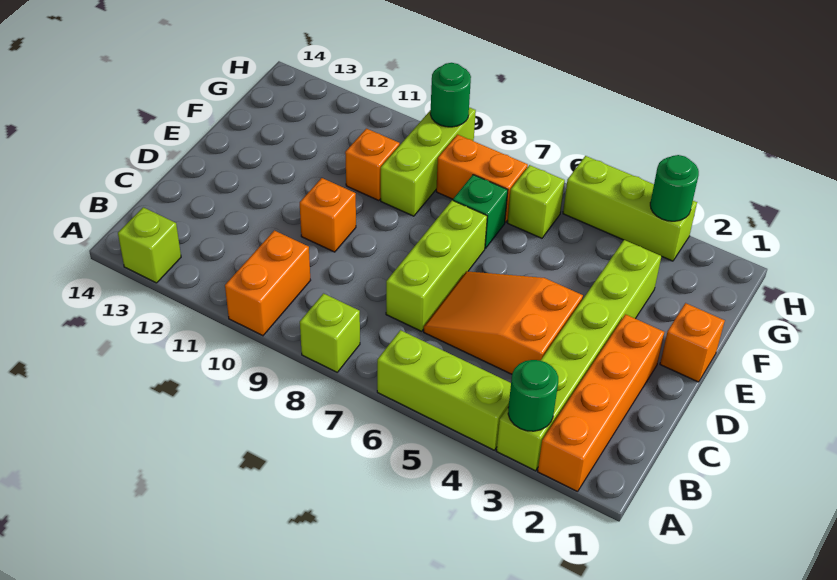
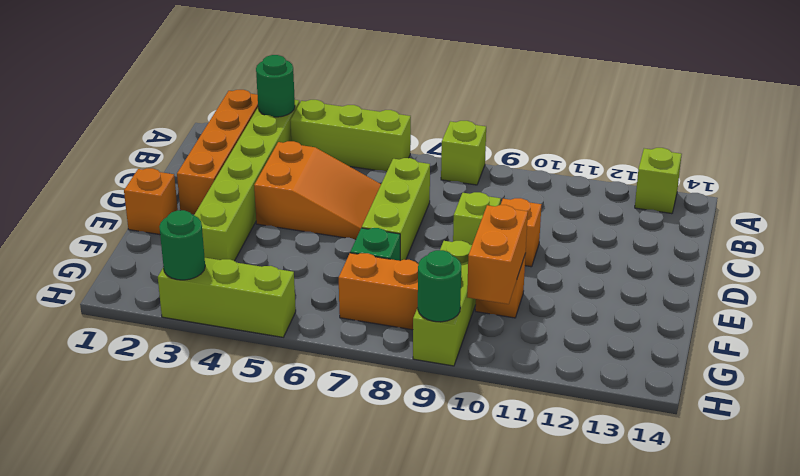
orange brick A10:B10 level 1 -> orange brick F10:G10 level 2
lime brick G6 level 1 -> lime brick D9 level 1

